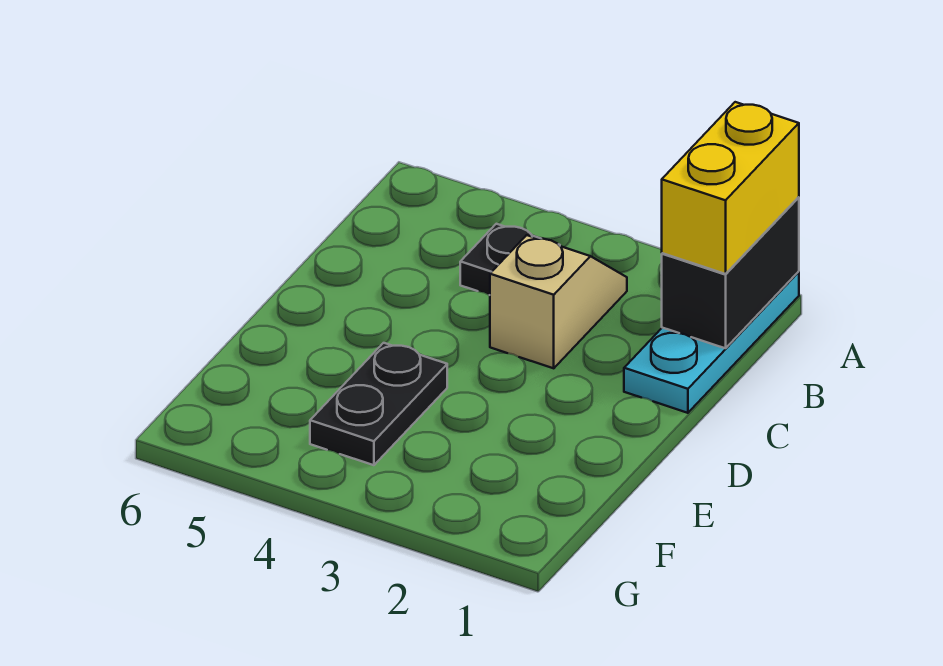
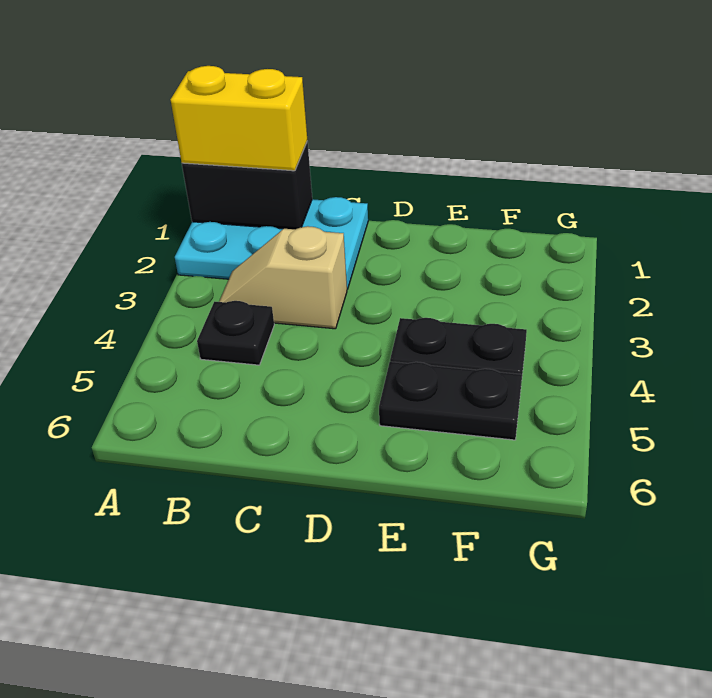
cyan plate A1:C1 level 1 -> cyan plate A1:C2 level 1
none -> black plate E5:F5 level 1

